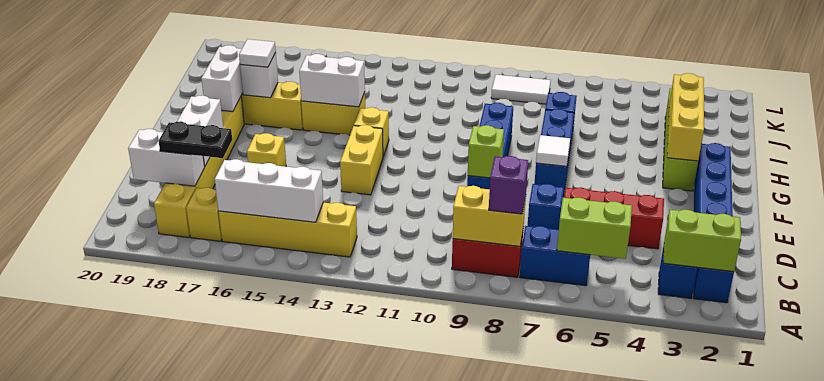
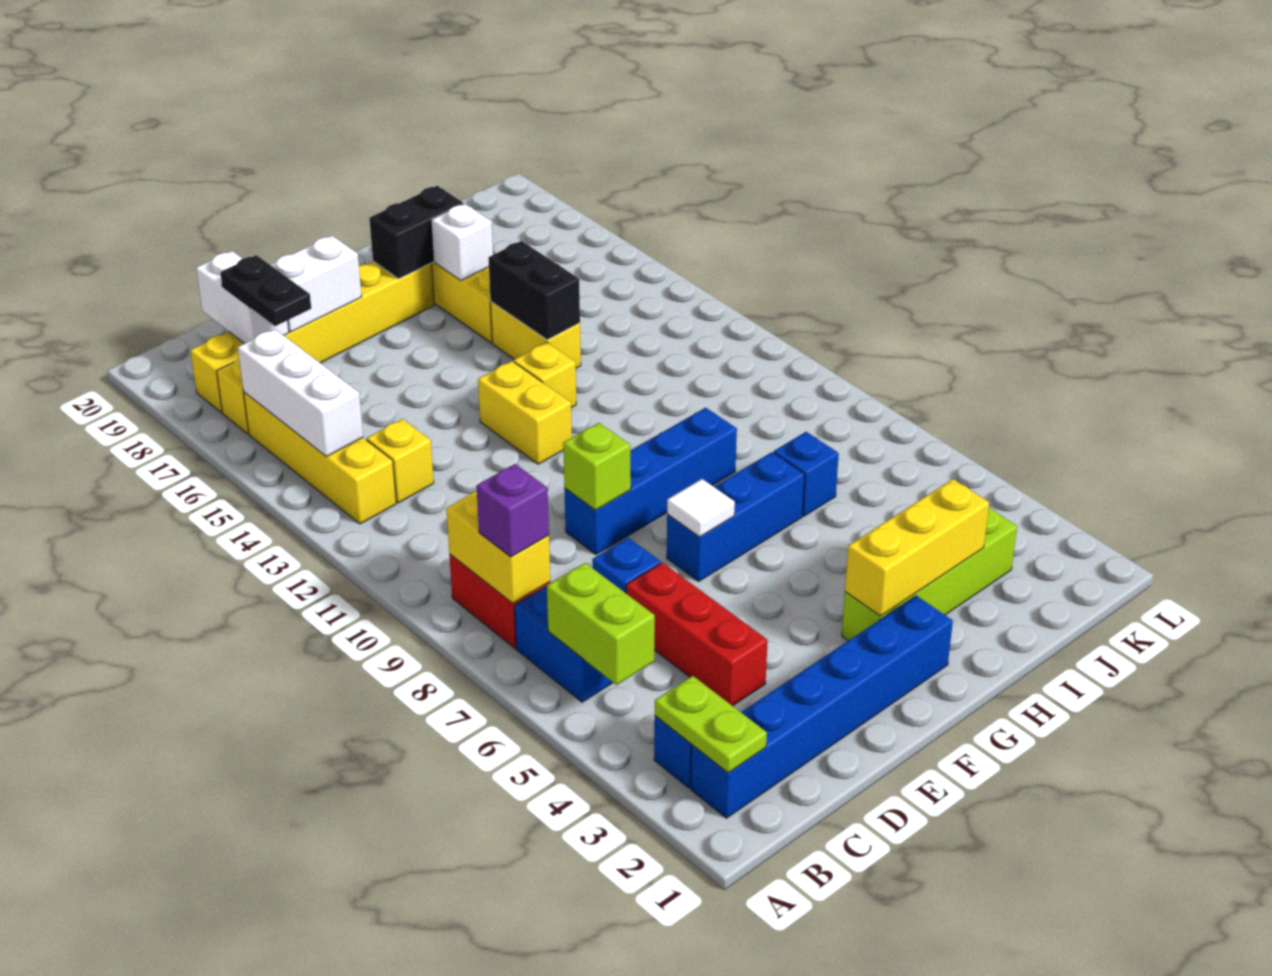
lime brick B2:B3 level 2 -> lime plate B2:B3 level 2
yellow brick E13:F13 level 1 -> yellow brick F12:F13 level 1
yellow brick E16 level 1 -> yellow brick C13 level 1
white brick G18:H18 level 2 -> black brick G18:H18 level 2
white brick H14:H15 level 2 -> black brick H14:H15 level 2
white tile H17 level 3 -> none
white tile K8:K9 level 1 -> none

